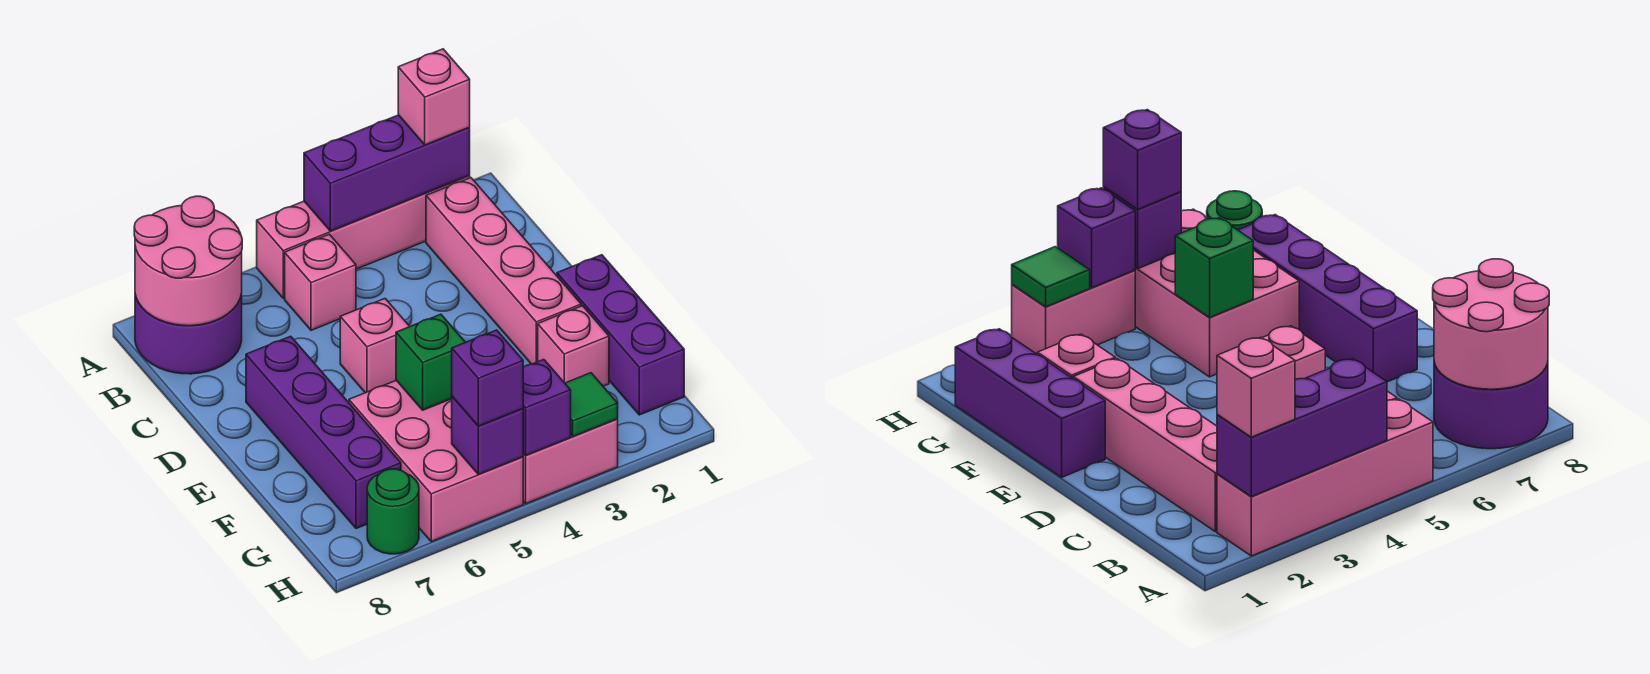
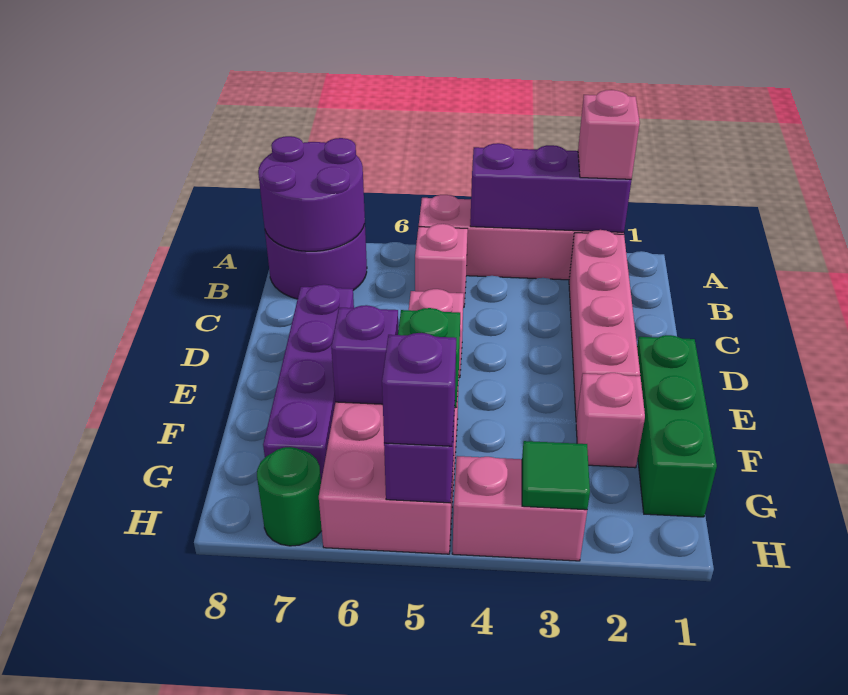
pink round brick A7:B8 level 2 -> purple round brick A7:B8 level 2
purple brick E1:G1 level 1 -> green brick E1:G1 level 1
purple brick H4 level 2 -> purple brick F6 level 2

